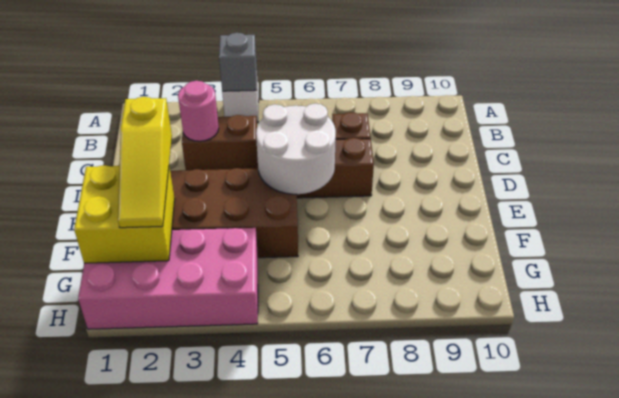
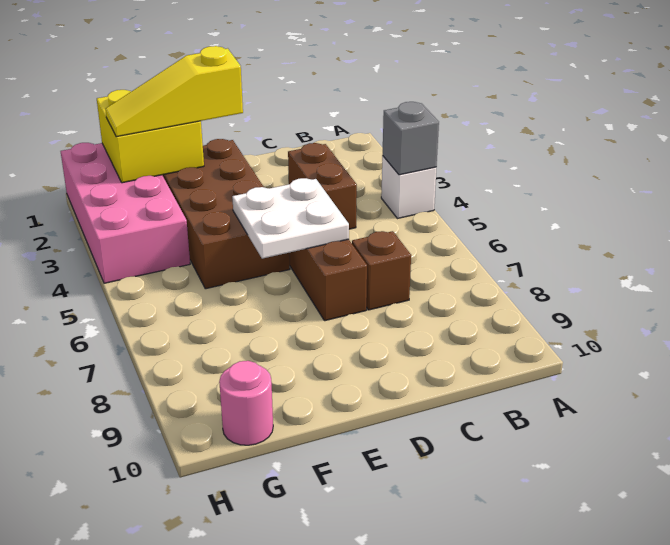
pink round brick C3 level 2 -> pink round brick G10 level 1
white round brick D5:E6 level 2 -> white plate D5:E6 level 2

